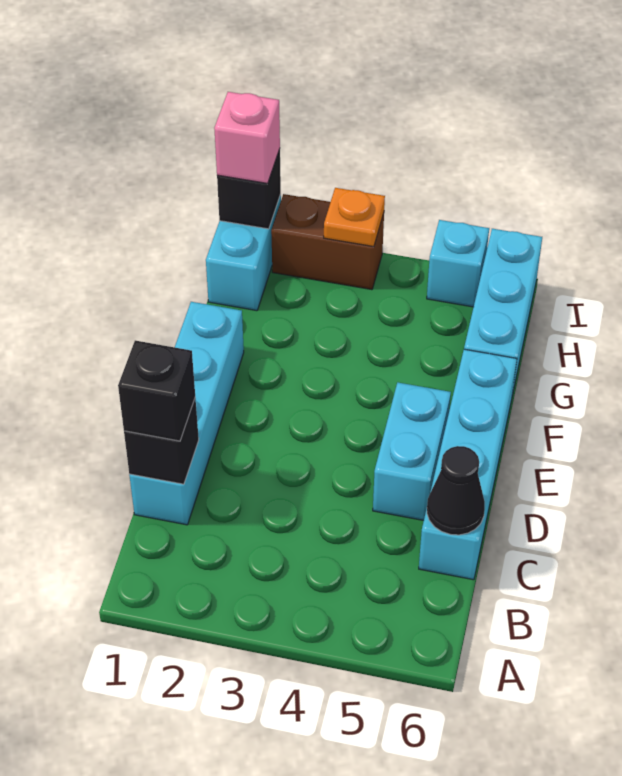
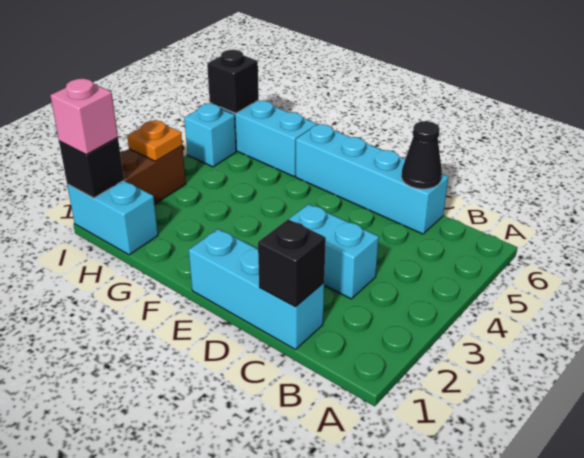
cyan brick C1:F1 level 1 -> cyan brick C1:E1 level 1
black brick C1 level 3 -> black brick I6 level 2
cyan brick D5:E5 level 1 -> cyan brick C3:D3 level 1

